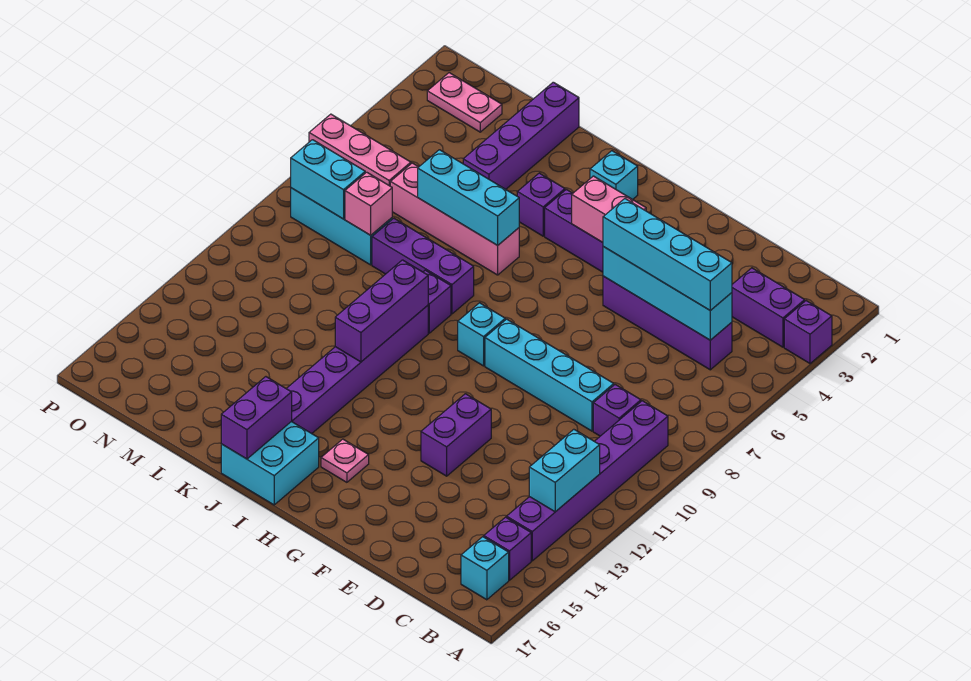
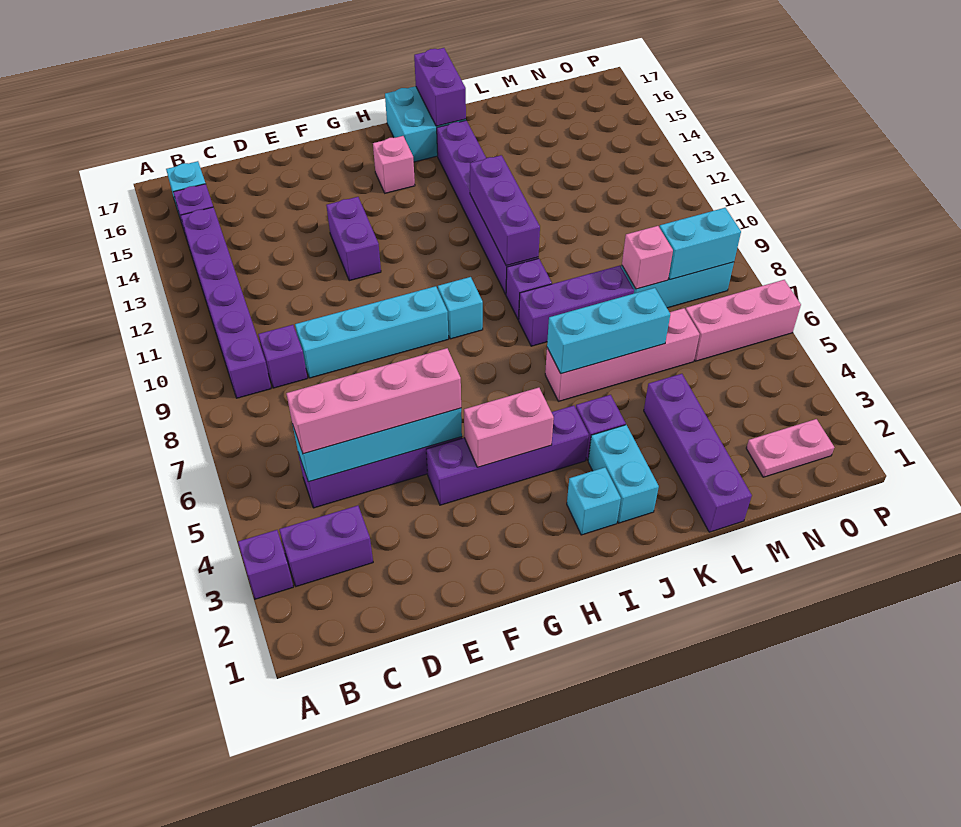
cyan brick B12:B13 level 2 -> cyan brick J2:J3 level 1
cyan brick C5:F5 level 3 -> pink brick C5:F5 level 3
pink plate H15 level 1 -> pink brick H15 level 1

